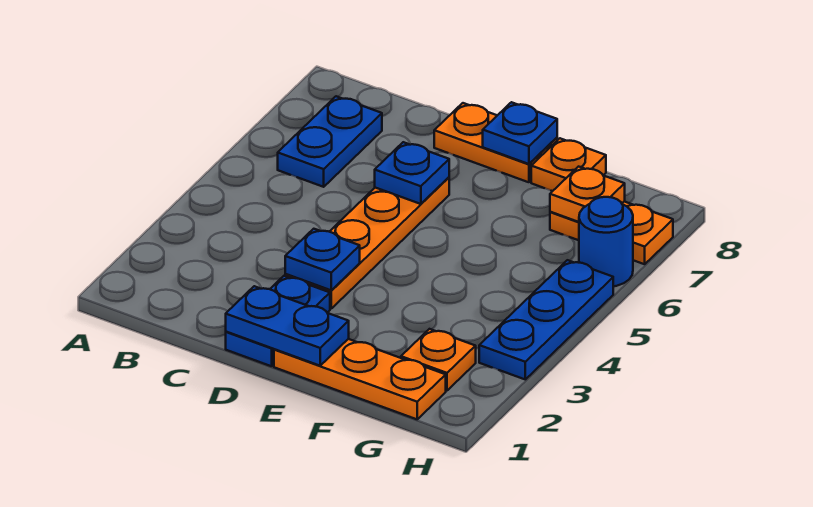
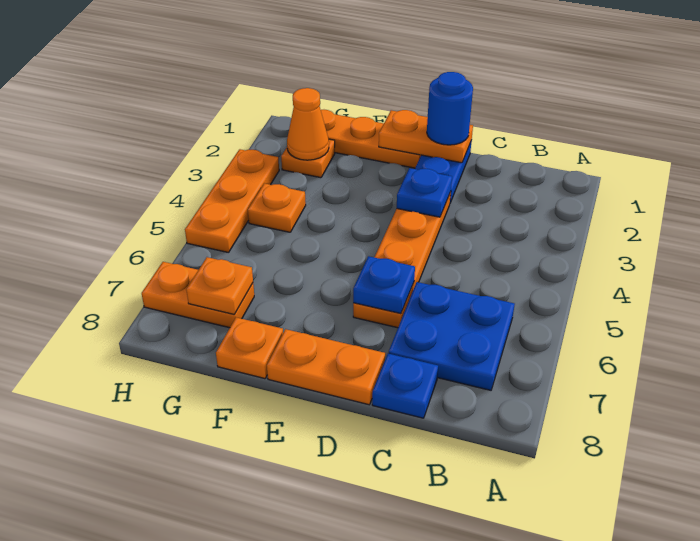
blue plate B6:B7 level 1 -> blue plate B6:C7 level 1
blue plate D1:E1 level 2 -> orange plate D1:E1 level 2
blue plate E8 level 2 -> blue plate C8 level 1
none -> orange cone G2 level 2
none -> orange plate G4 level 1
blue plate H3:H5 level 1 -> orange plate H3:H5 level 1
blue round brick H6 level 1 -> blue round brick D1 level 3

